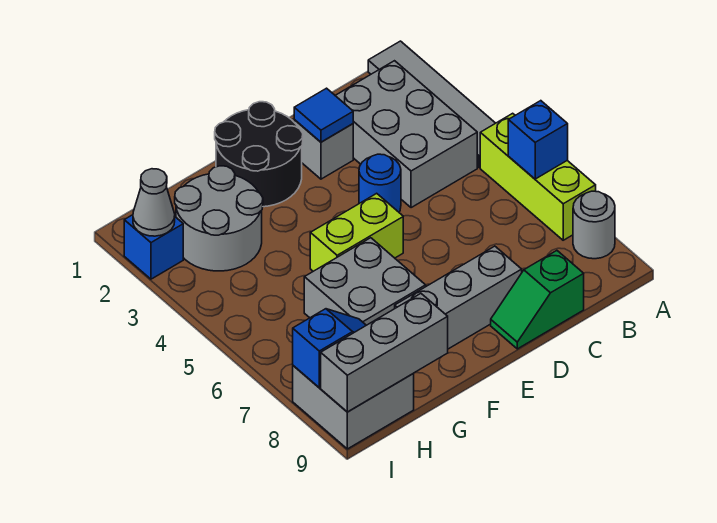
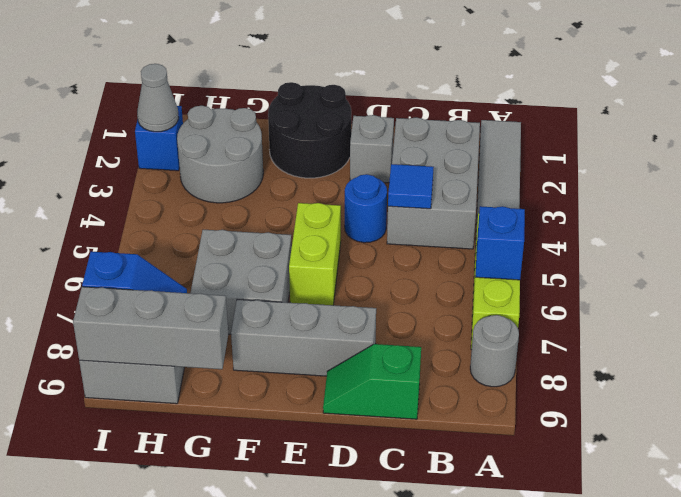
blue tile D2 level 2 -> blue tile C4 level 2
lime brick E5:F5 level 1 -> lime brick E5:E6 level 1

